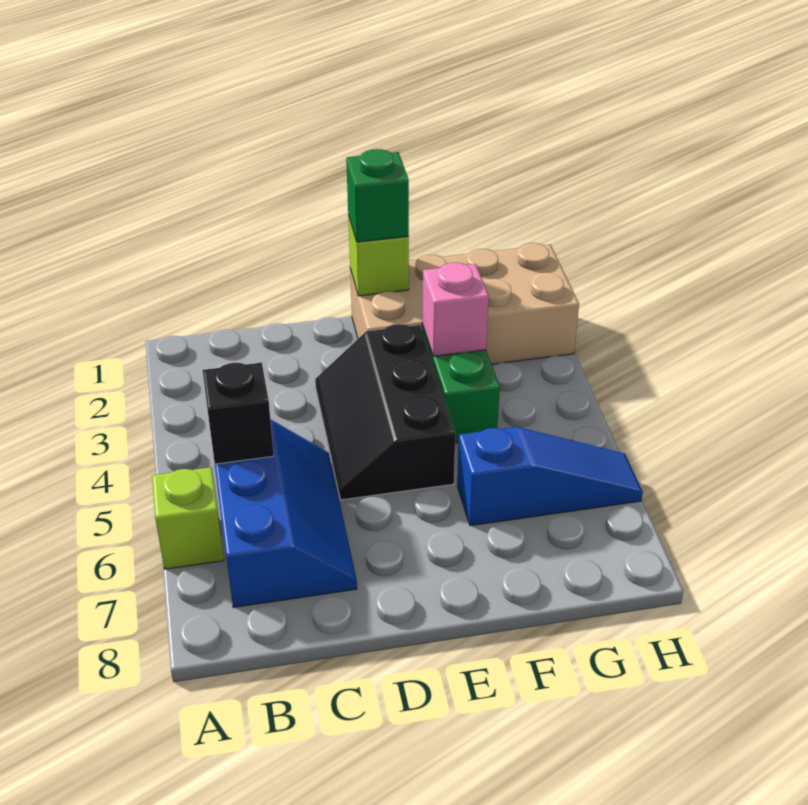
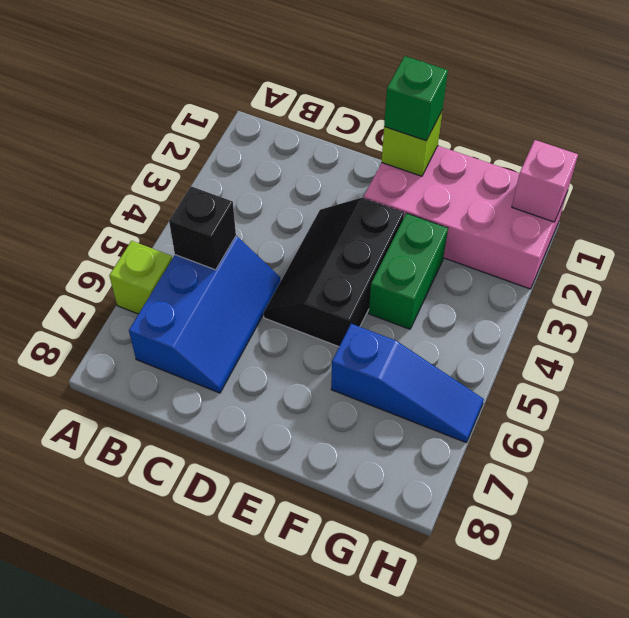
tan brick E1:H2 level 1 -> pink brick E1:H2 level 1
pink brick F3 level 2 -> pink brick H1 level 2

